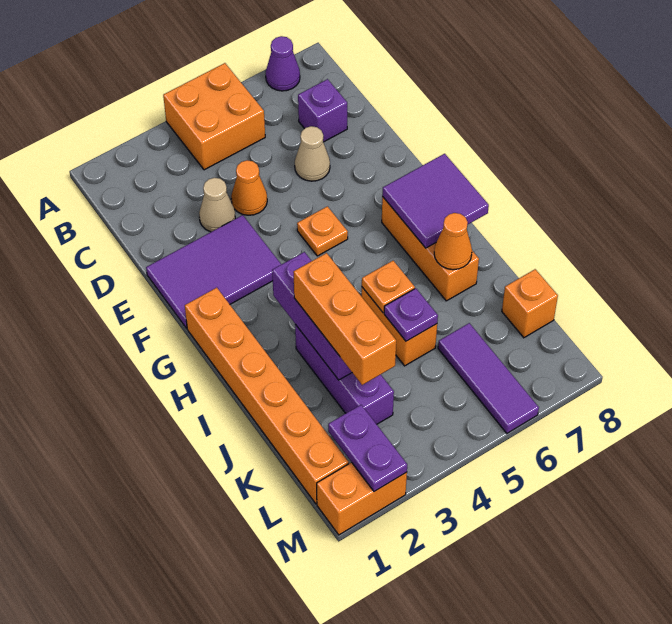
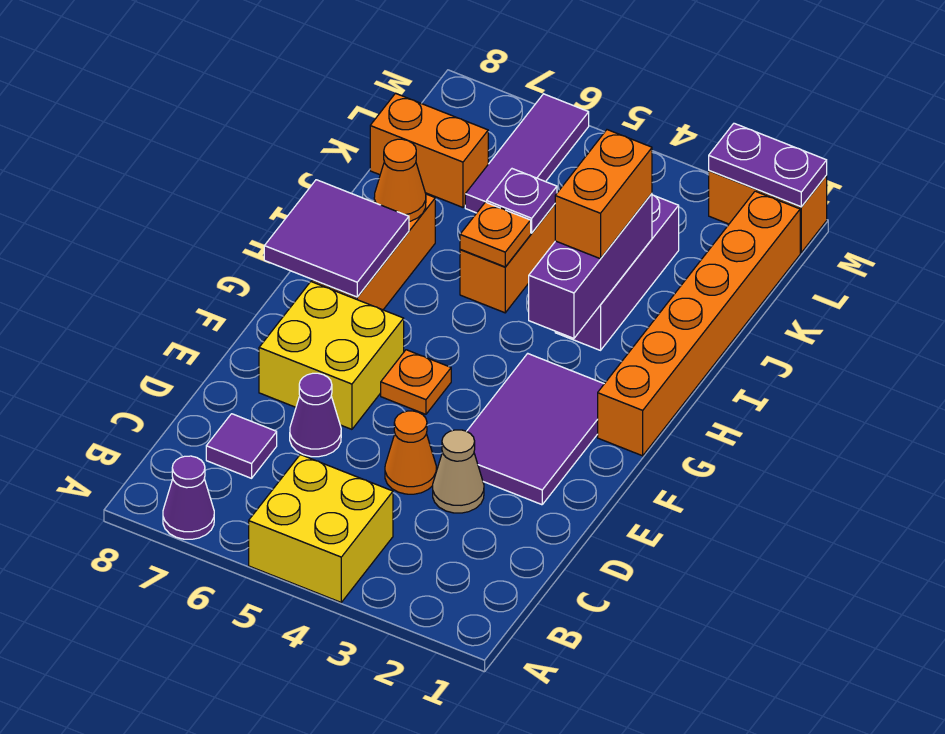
orange brick A4:B5 level 1 -> yellow brick A4:B5 level 1
purple brick C7 level 1 -> purple tile C7 level 1
tan cone D6 level 1 -> purple cone D6 level 1
purple tile E1:F3 level 1 -> purple tile E2:G3 level 1
none -> yellow brick E6:F7 level 1
orange brick I3:K3 level 3 -> orange brick I3:J3 level 3
orange brick K8 level 1 -> orange brick K7:K8 level 1
purple plate L2:M2 level 2 -> purple plate M1:M2 level 2

